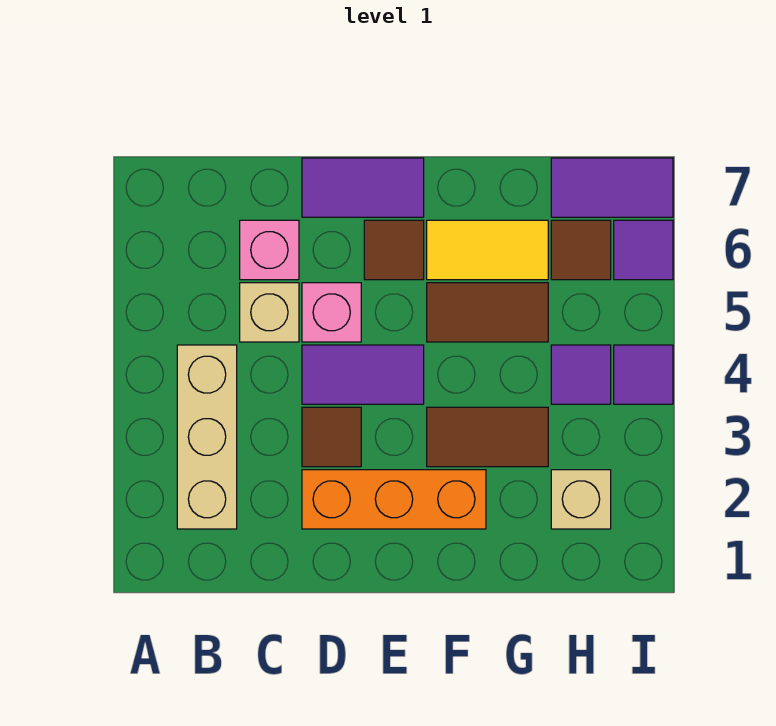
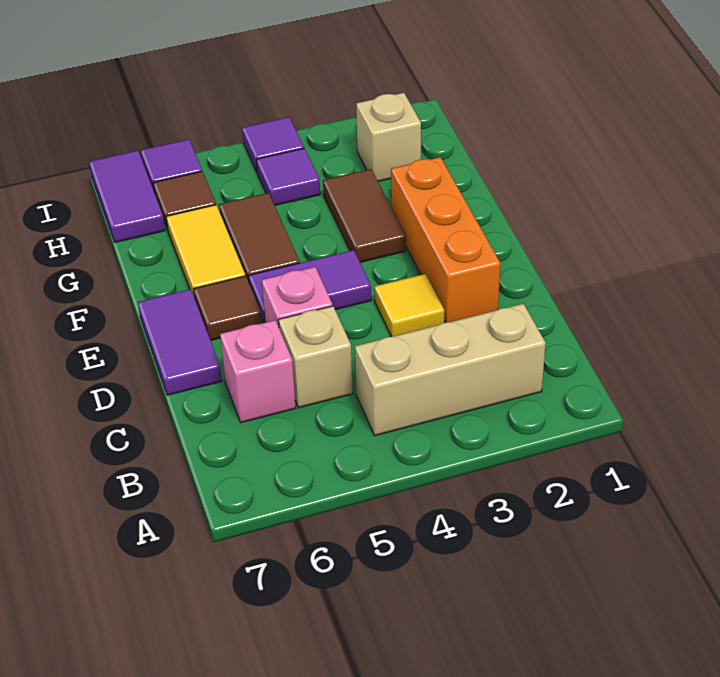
brown tile D3 level 1 -> yellow tile D3 level 1
purple tile D4:E4 level 1 -> purple tile E4:E5 level 1

